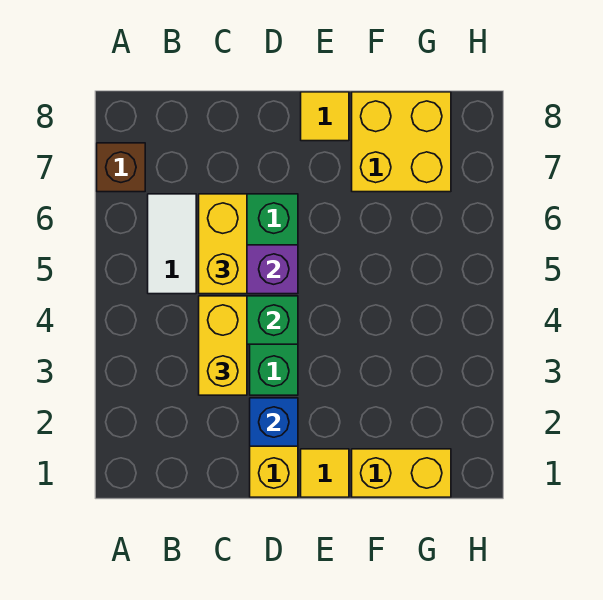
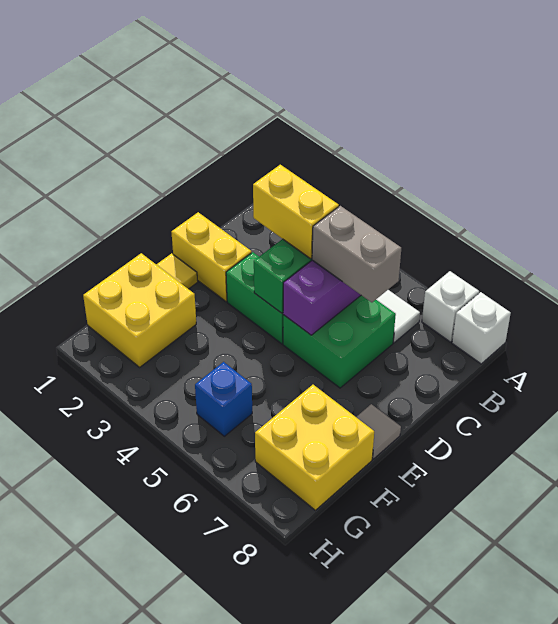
brown brick A7 level 1 -> white brick A7 level 1
none -> white brick A8 level 1
yellow brick C5:C6 level 3 -> grey brick C5:C6 level 3
blue brick D2 level 2 -> blue brick G5 level 1
yellow tile E8 level 1 -> grey tile E8 level 1
yellow brick F1:G1 level 1 -> yellow brick F1:G2 level 1

